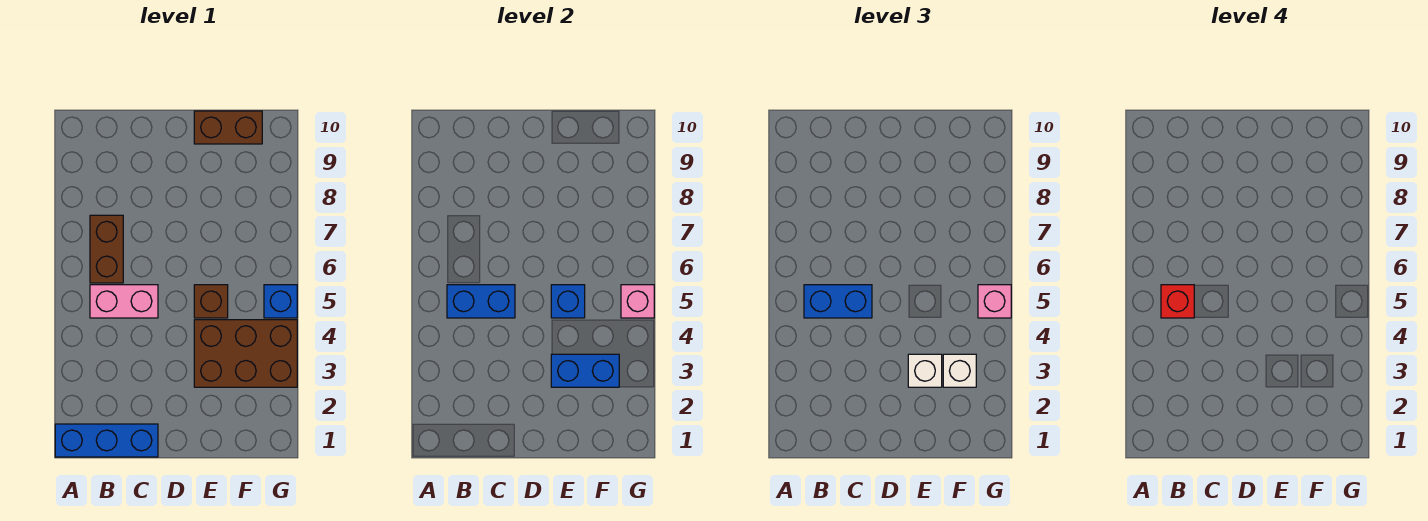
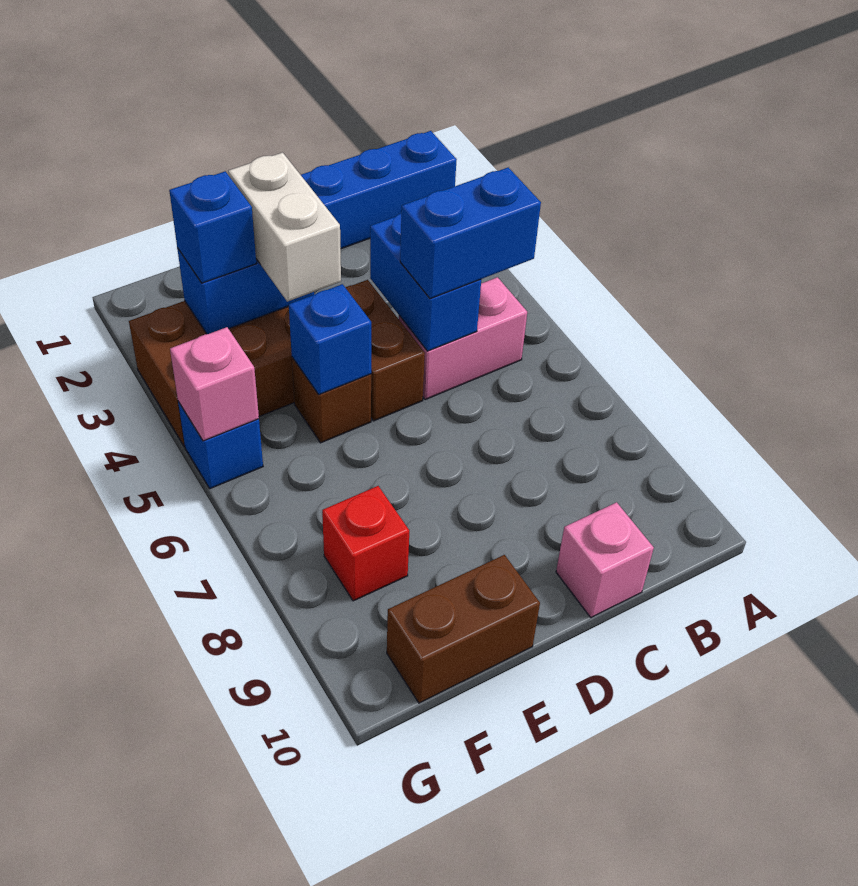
blue brick B5:C5 level 2 -> blue brick C4:C5 level 2
red brick B5 level 4 -> red brick F8 level 1
brown brick B6:B7 level 1 -> brown brick D4:D5 level 1
white brick E3 level 3 -> white brick E3:E4 level 3
white brick F3 level 3 -> blue brick F3 level 3
pink brick G5 level 3 -> pink brick C10 level 1

